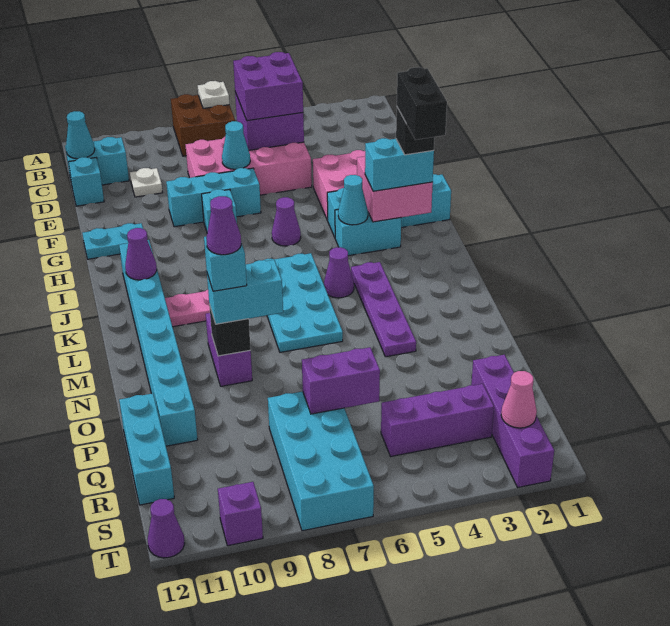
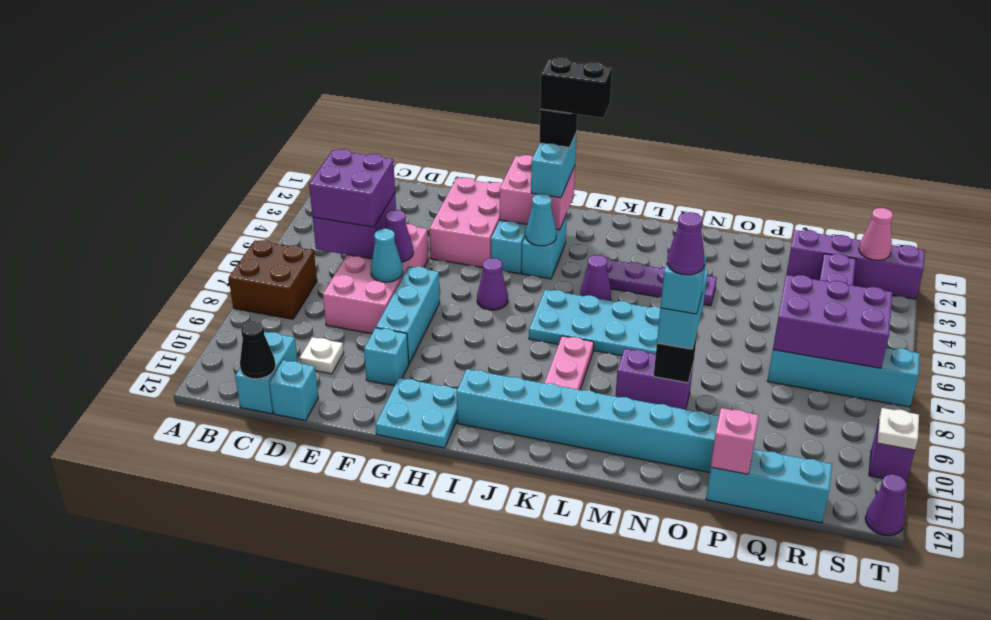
white plate A7 level 2 -> white plate T10 level 2
cyan cone C12 level 2 -> black cone C12 level 2
cyan brick G8 level 1 -> cyan brick F10 level 1
cyan plate G11:G12 level 1 -> cyan plate G11:H12 level 1
purple cone J11 level 2 -> purple cone E6 level 2
none -> pink brick P12 level 2
purple brick Q6:Q7 level 2 -> purple brick Q6:S7 level 2
cyan brick Q7:T8 level 1 -> cyan brick Q7:T7 level 1

